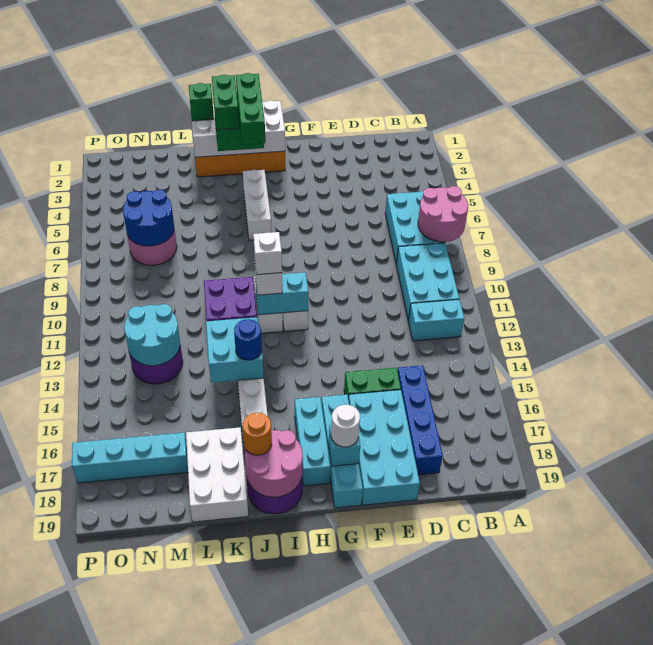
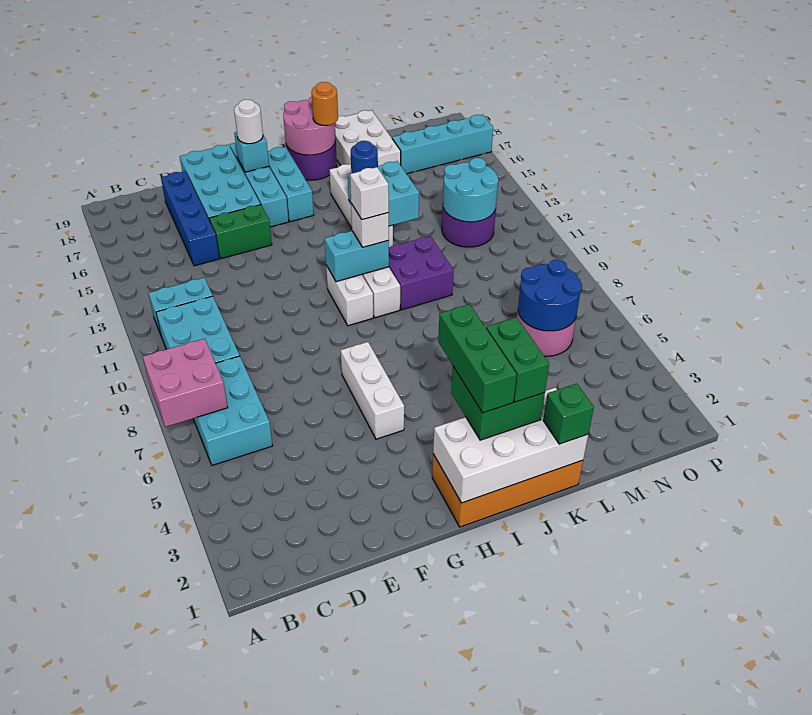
pink round brick A7:B8 level 2 -> pink brick A7:B8 level 2
white brick I4:I6 level 1 -> white brick G5:G7 level 1

